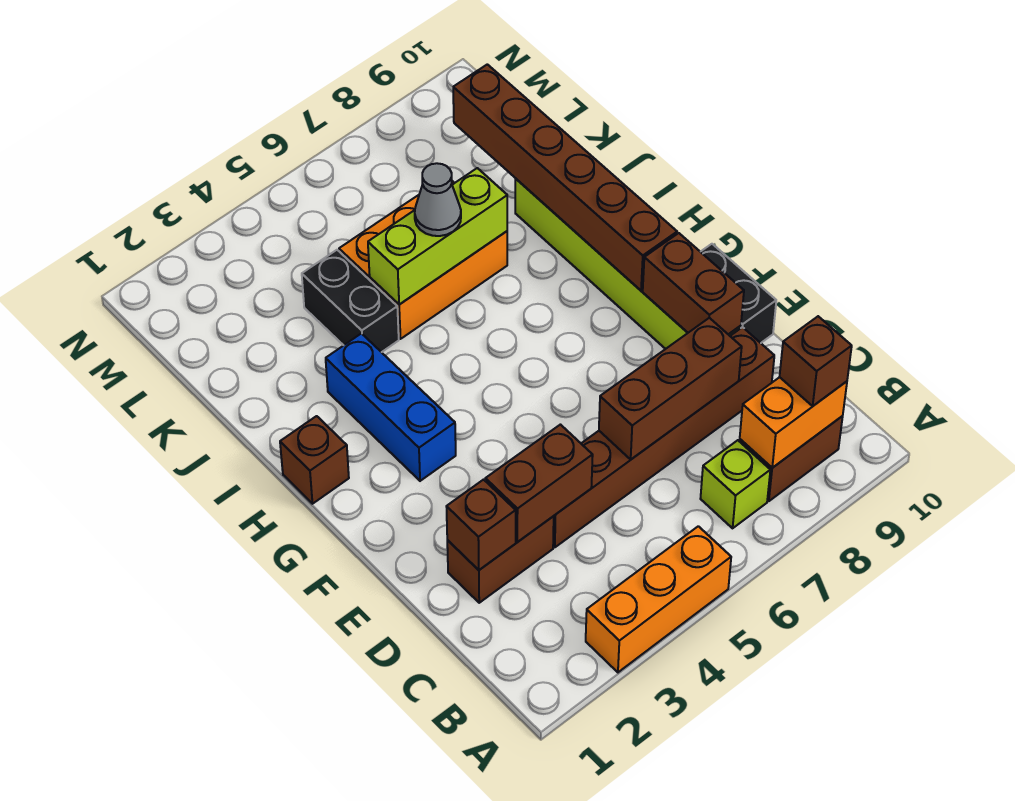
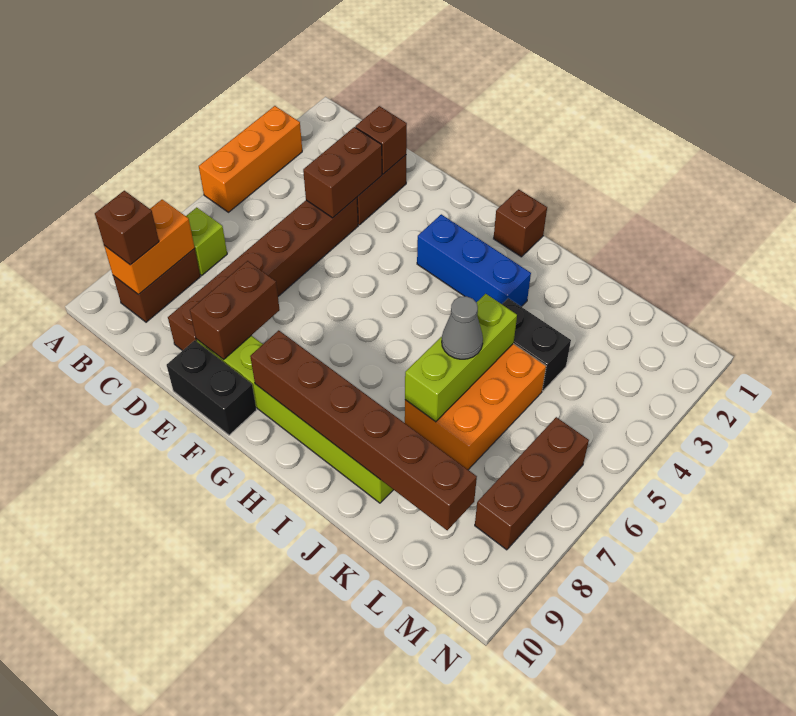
brown brick D6:D8 level 2 -> brown brick M6:M8 level 1
brown brick E9:F9 level 2 -> brown brick E8:E9 level 2

